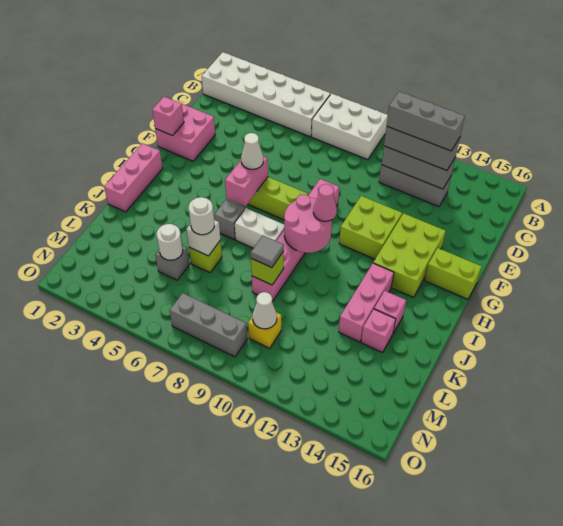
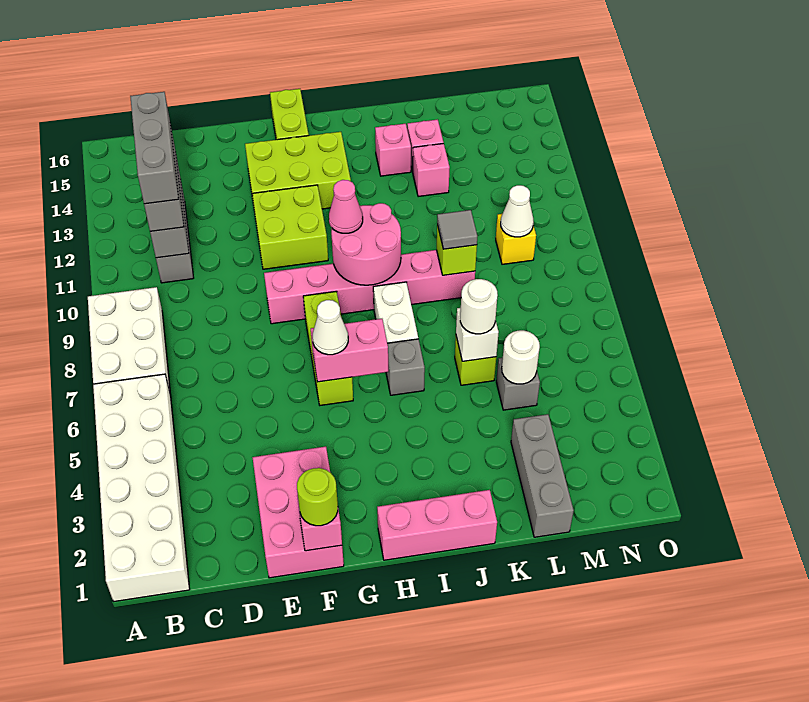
pink brick E1:F2 level 1 -> pink brick E1:F3 level 1
none -> lime round brick F1 level 3
pink brick I13:K13 level 1 -> pink brick K13 level 1
grey brick N7:N9 level 1 -> grey brick L1:L3 level 1

